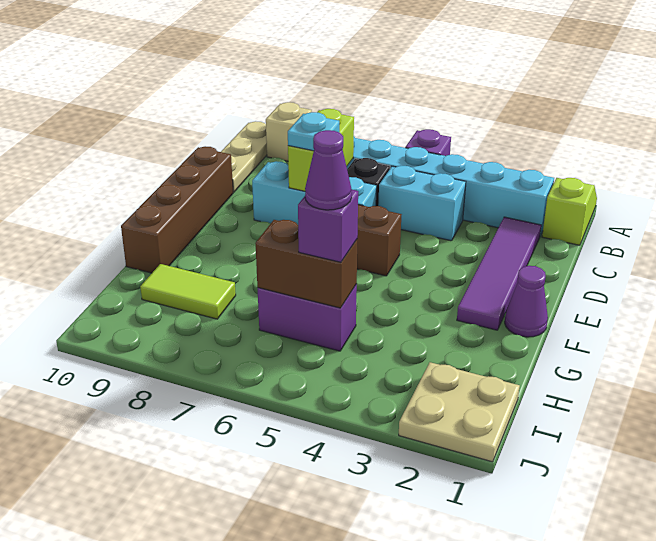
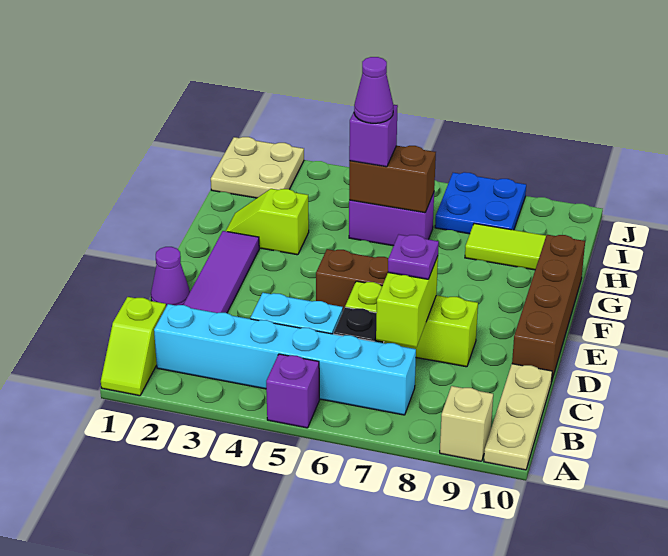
cyan brick D6:D8 level 1 -> lime brick D6:D8 level 1
cyan plate D7 level 3 -> purple plate D7 level 3
purple cone F1 level 1 -> purple cone D1 level 1
none -> lime slope G2:G3 level 1 top 3
none -> blue plate I7:J8 level 1

